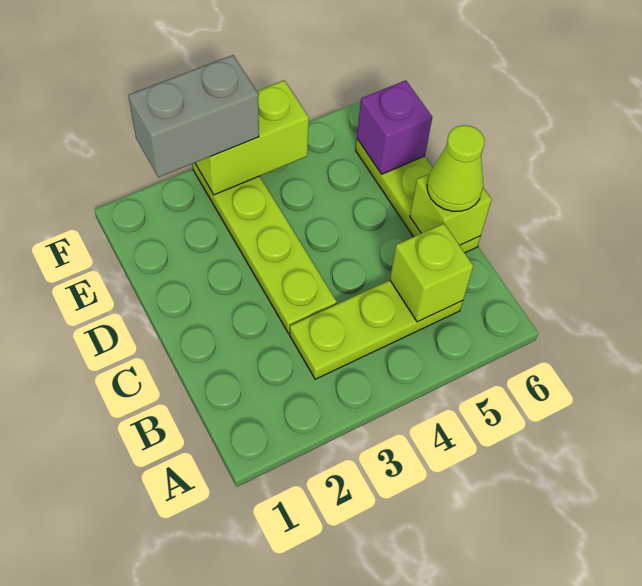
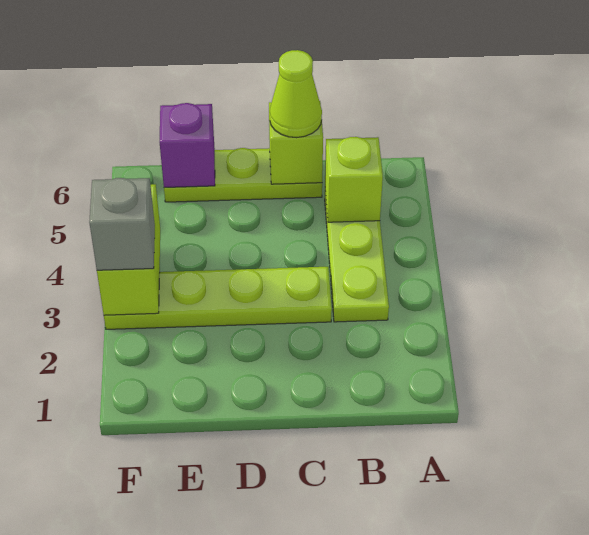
grey brick F2:F3 level 3 -> grey brick F3 level 3

